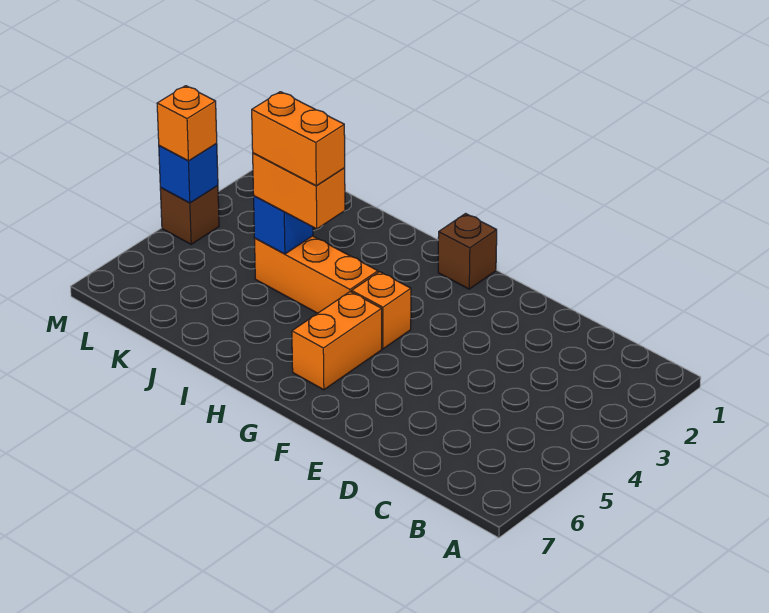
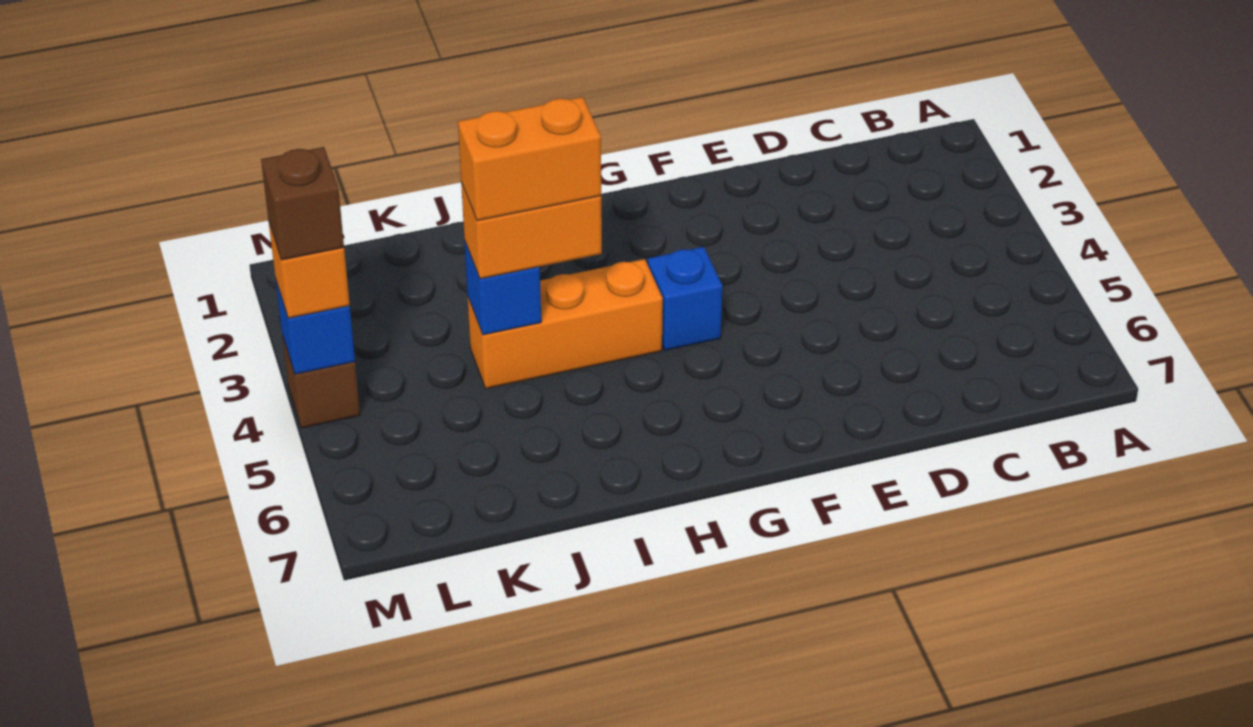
brown brick G1 level 1 -> brown brick M4 level 4
orange brick G4 level 1 -> blue brick G4 level 1
orange brick G5:G6 level 1 -> none

